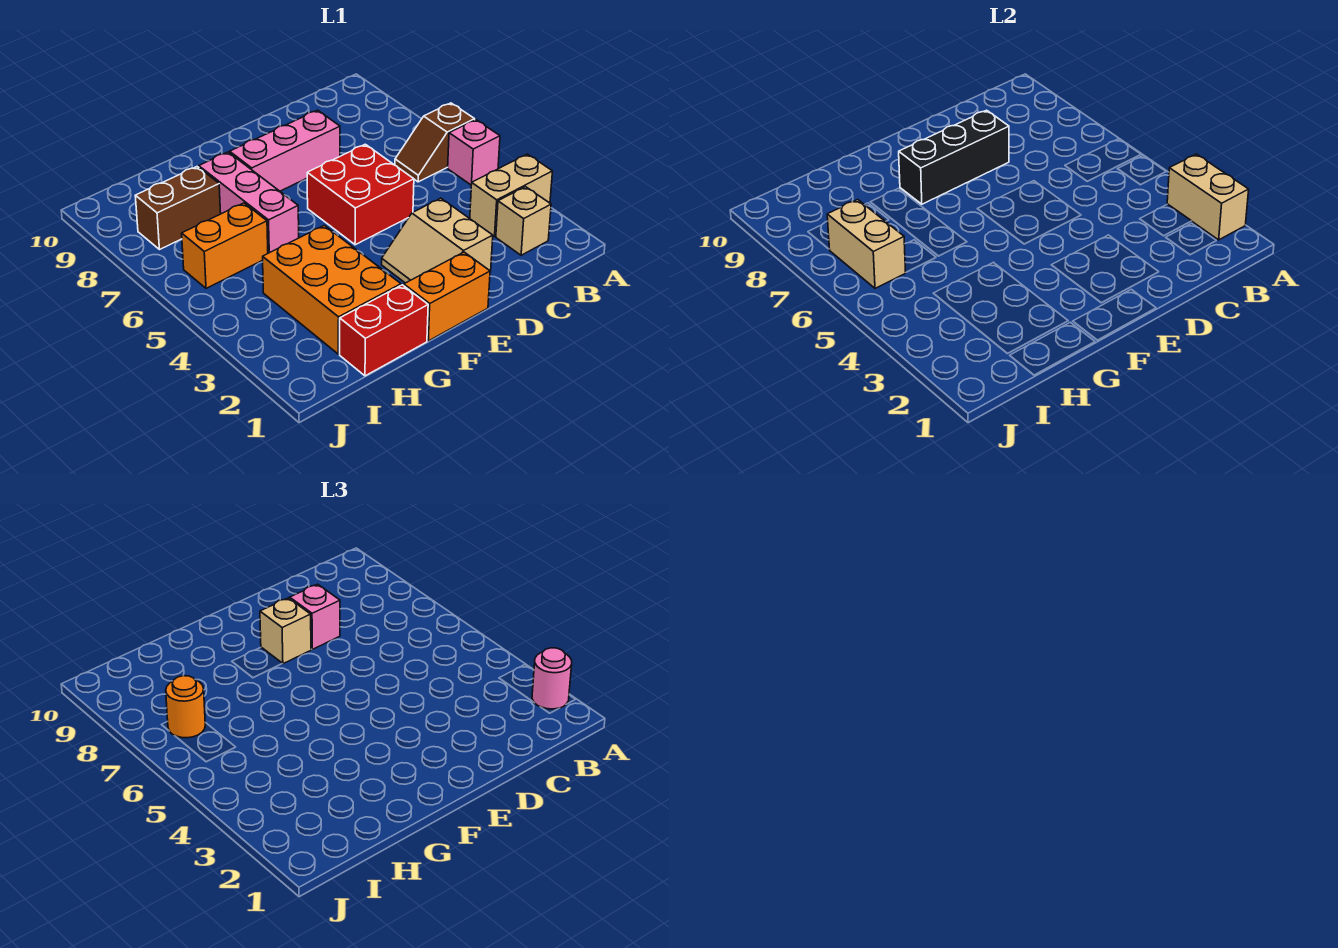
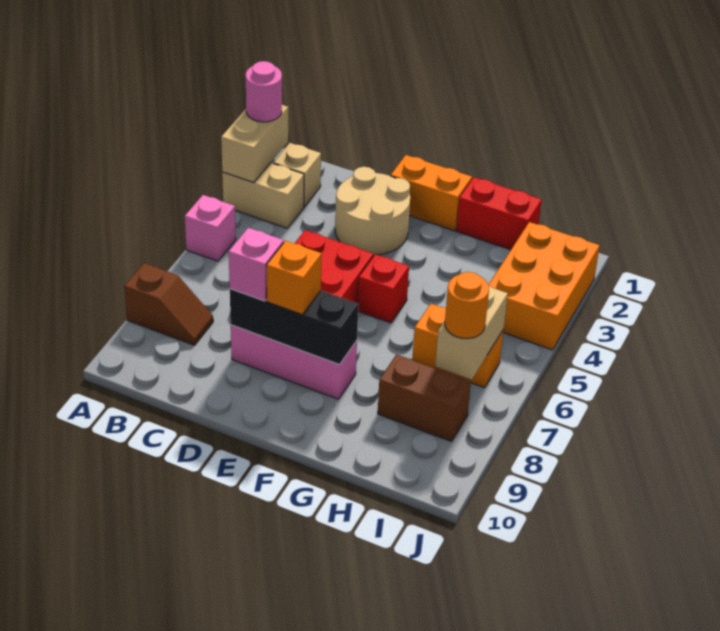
brown slope A6:B6 level 1 top A -> brown slope A8:B8 level 1 top A
tan slope D2:E3 level 1 top D -> tan round brick D2:E3 level 1
tan brick E8 level 3 -> orange brick E8 level 3
none -> red brick F5 level 1
orange brick G2:H4 level 1 -> orange brick I2:J4 level 1
pink brick G6:G8 level 1 -> none

